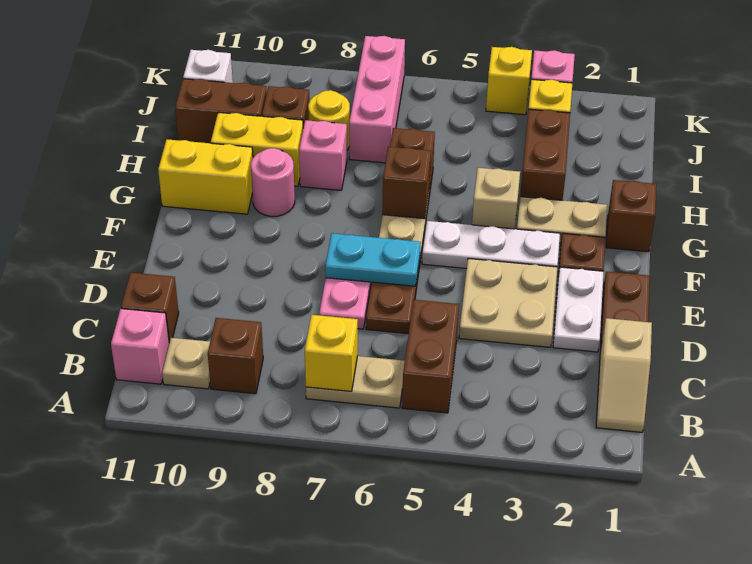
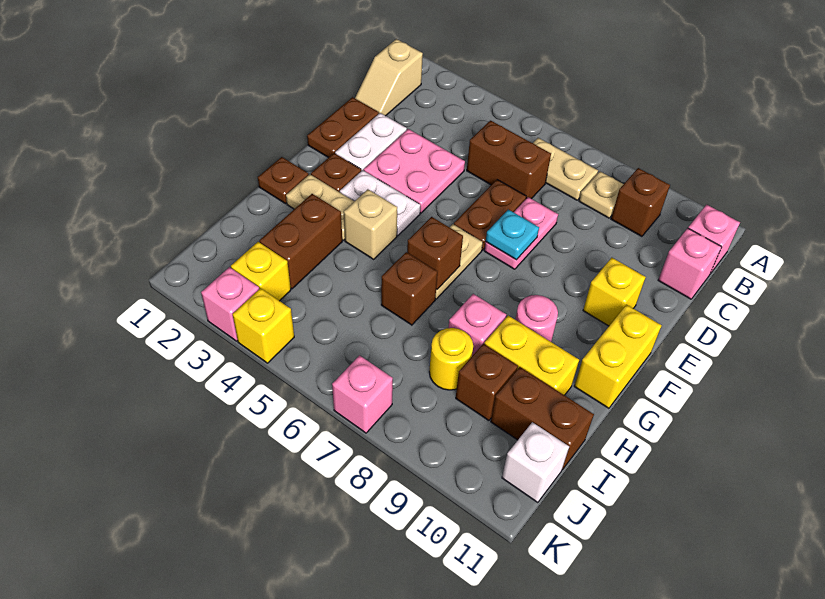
tan slope B1:C1 level 1 top C -> tan slope B1:C1 level 1 top B
brown brick B5:C5 level 1 -> brown brick C5:C6 level 1
yellow brick B7 level 2 -> yellow brick E10 level 1
tan plate B10 level 1 -> tan plate B8 level 1
brown brick C11 level 1 -> pink brick C11 level 1
tan plate D3:E4 level 1 -> pink plate D3:E4 level 1
cyan plate E6:E7 level 2 -> cyan plate E7 level 2
white plate F3:F5 level 1 -> white plate F3:F4 level 1
brown brick G1 level 1 -> brown plate G1 level 1
yellow brick G10:G11 level 1 -> yellow brick F11:G11 level 1
pink brick I7:K7 level 1 -> pink brick K7 level 1

